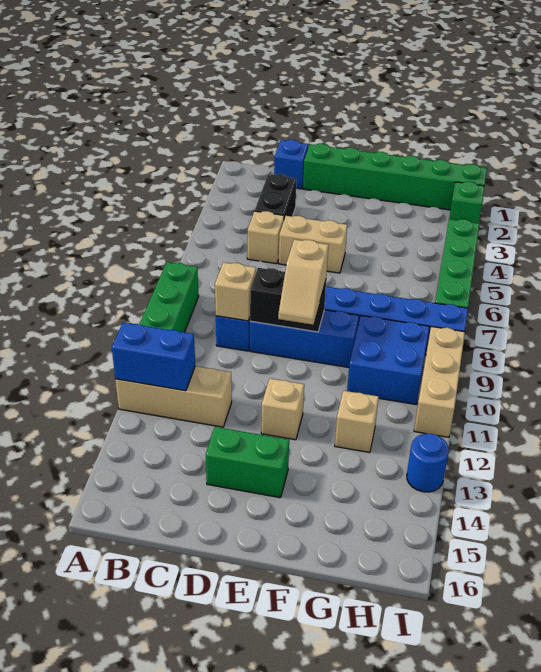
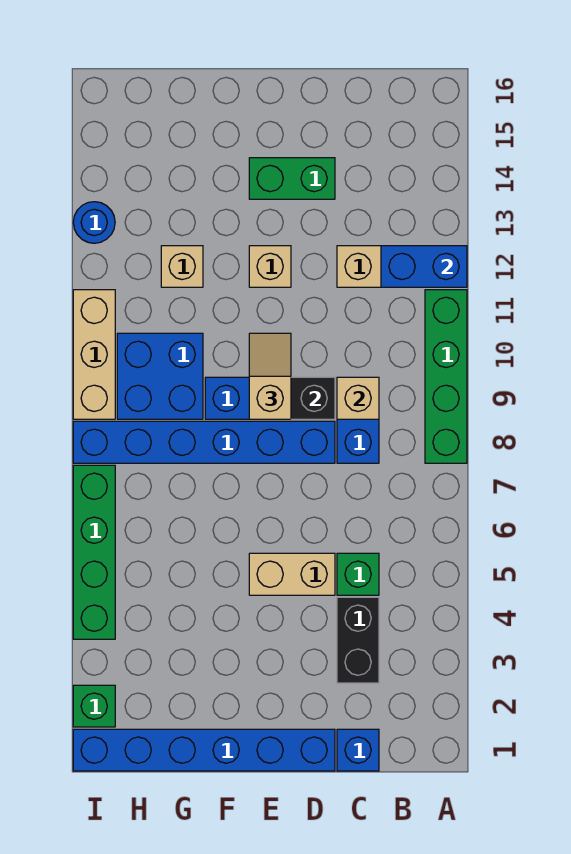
tan brick C5 level 1 -> green brick C5 level 1
green brick D1:I1 level 1 -> blue brick D1:I1 level 1

